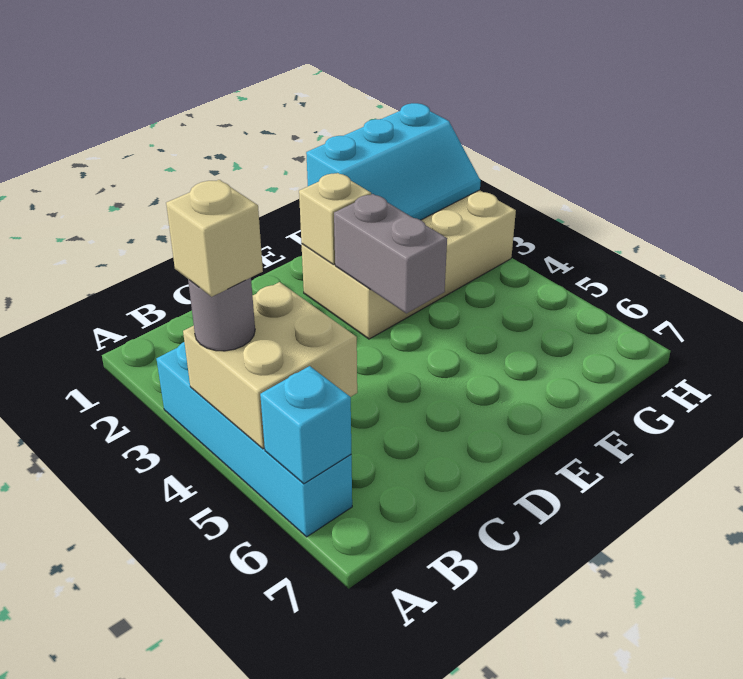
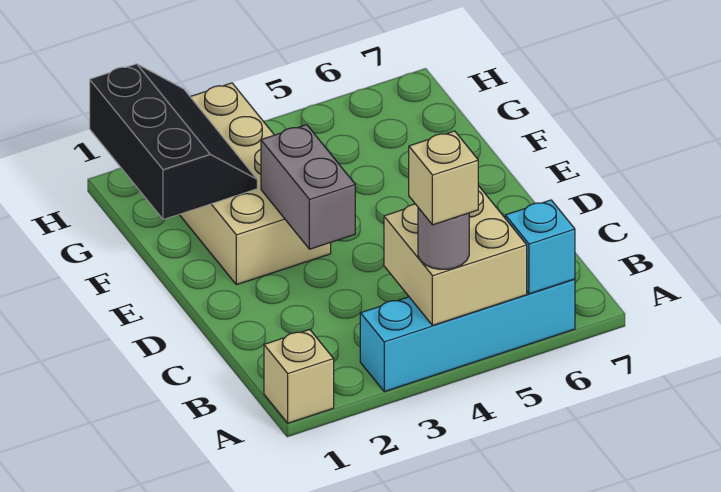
tan brick E2 level 2 -> tan brick A1 level 1
grey brick E3:E4 level 2 -> grey brick D3:E3 level 2
cyan slope F1:H2 level 2 top 1 -> black slope F1:H2 level 2 top 1

